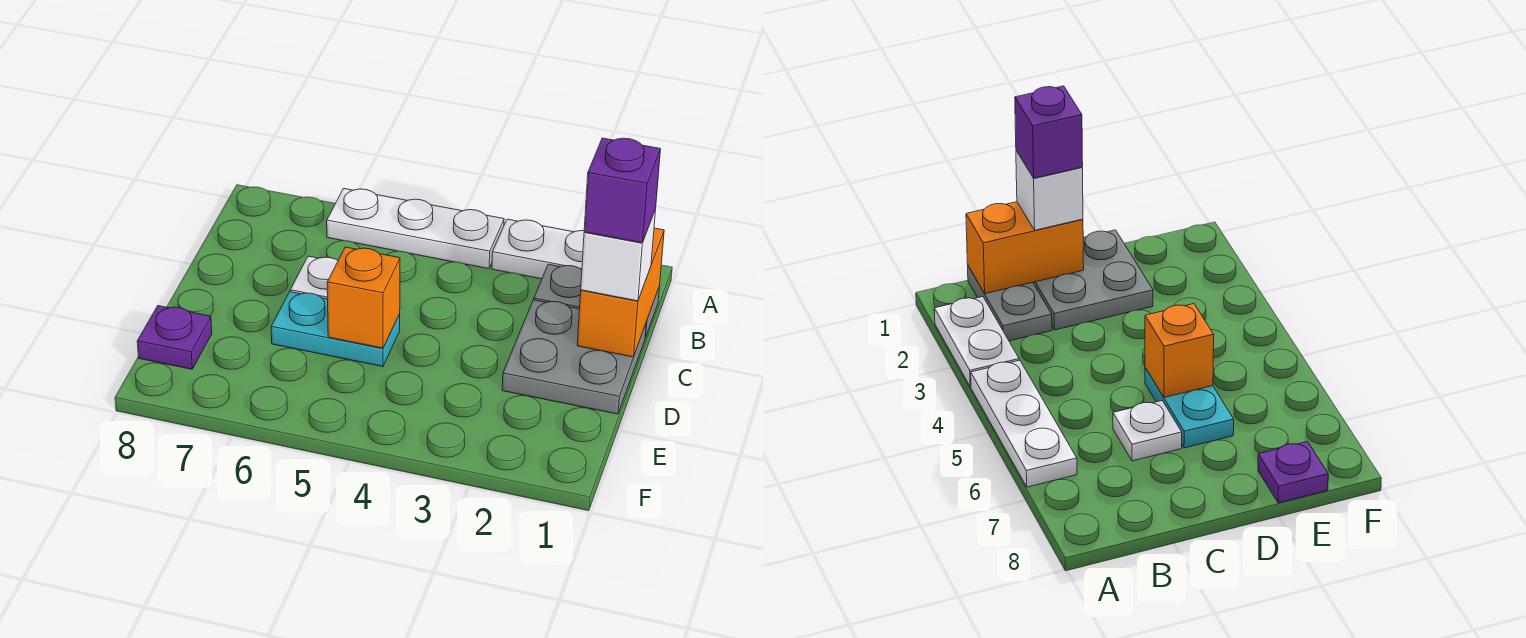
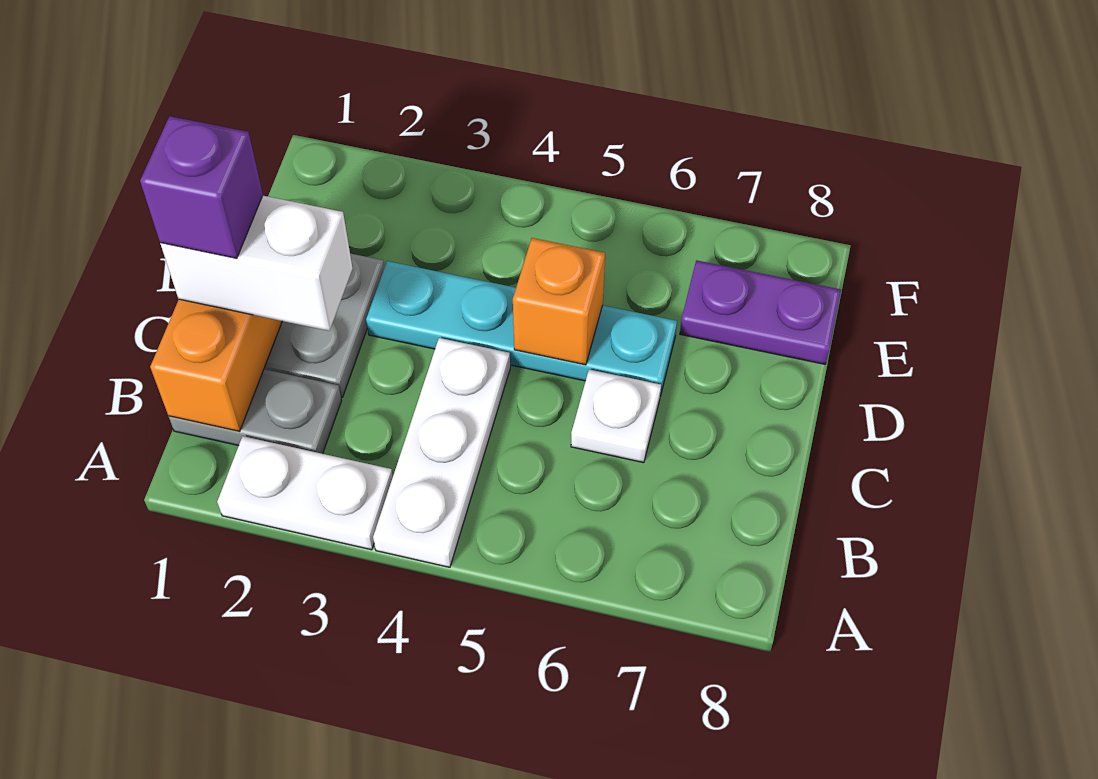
white plate A4:A6 level 1 -> white plate A4:C4 level 1
white brick C1 level 3 -> white brick C1:C2 level 3
cyan plate D5:D6 level 1 -> cyan plate D3:D6 level 1
purple plate E8 level 1 -> purple plate E7:E8 level 1

